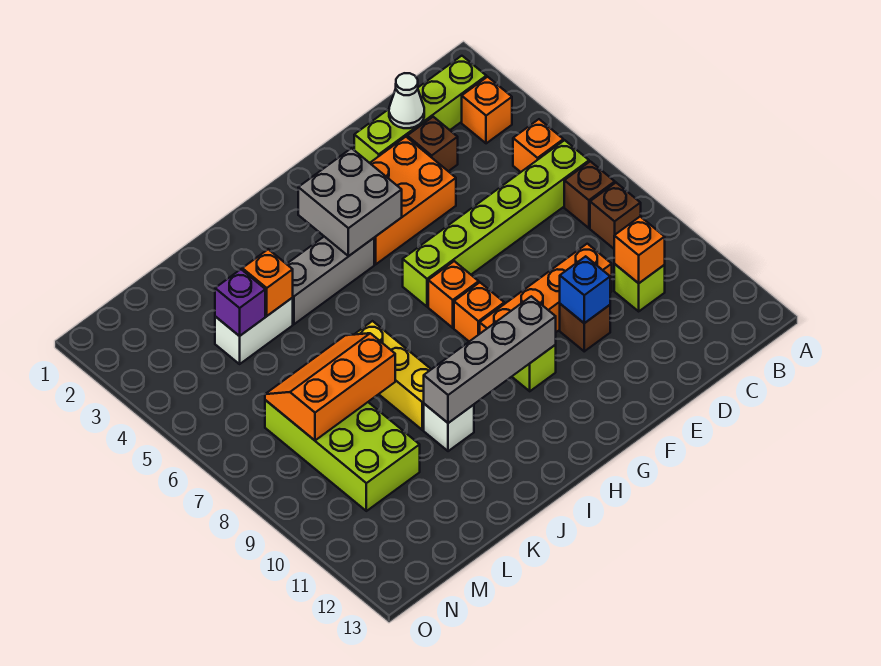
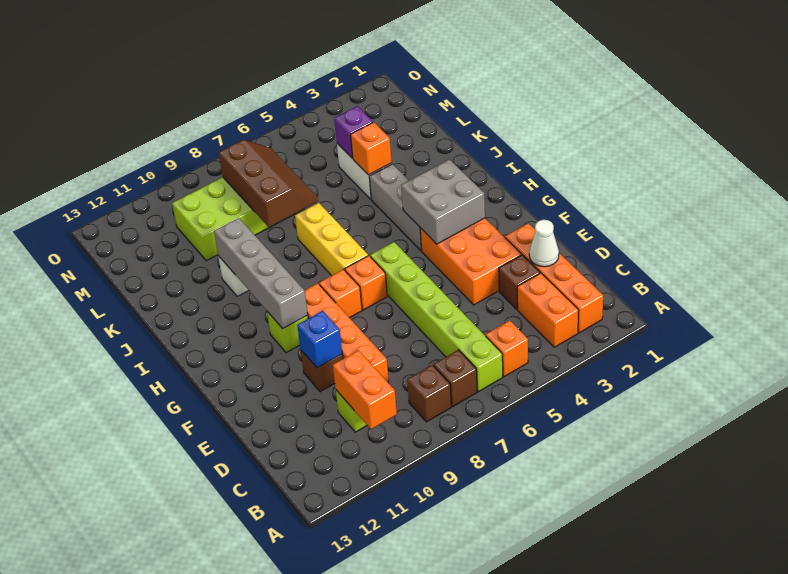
lime brick B2:E2 level 1 -> orange brick B2:E2 level 1
orange brick B3 level 1 -> orange brick B3:C3 level 1
orange brick C10 level 2 -> orange brick B10:C10 level 2
yellow brick J7:J9 level 1 -> yellow brick H7:J7 level 1
orange slope K7:M8 level 2 top 8 -> brown slope K7:M8 level 2 top 8

